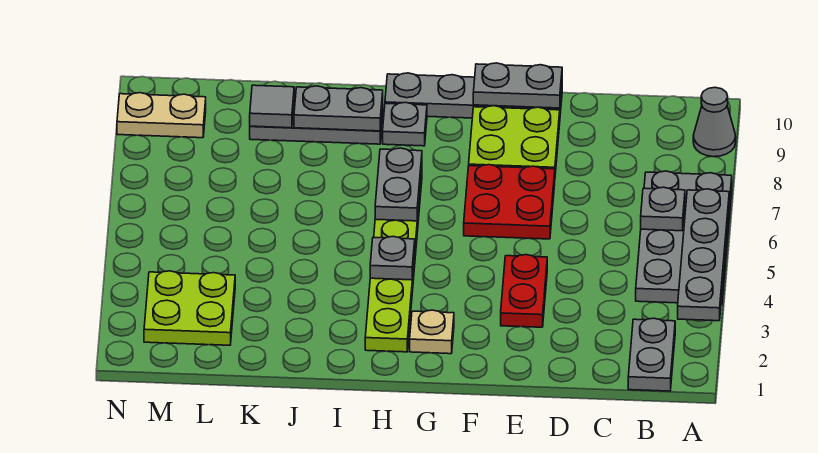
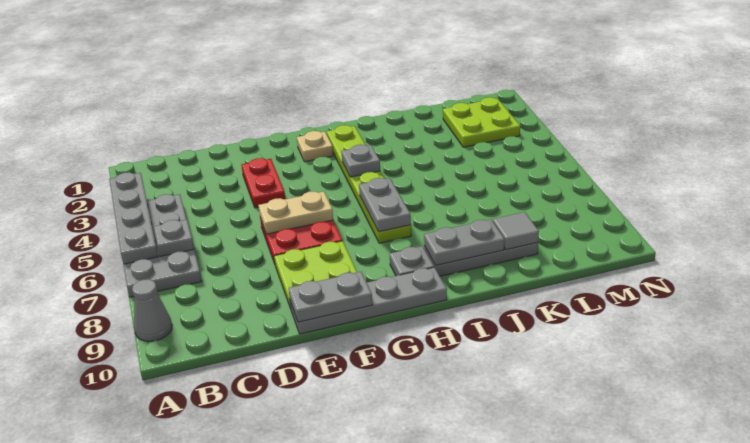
grey plate B1:B2 level 1 -> none
tan plate M9:N9 level 1 -> tan plate E6:F6 level 2

